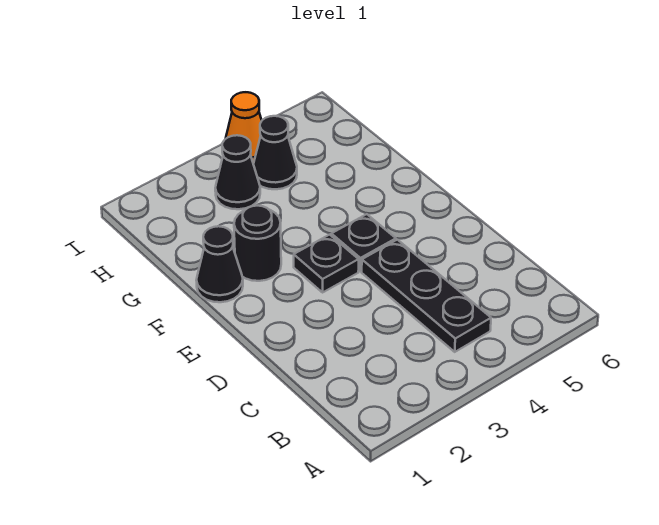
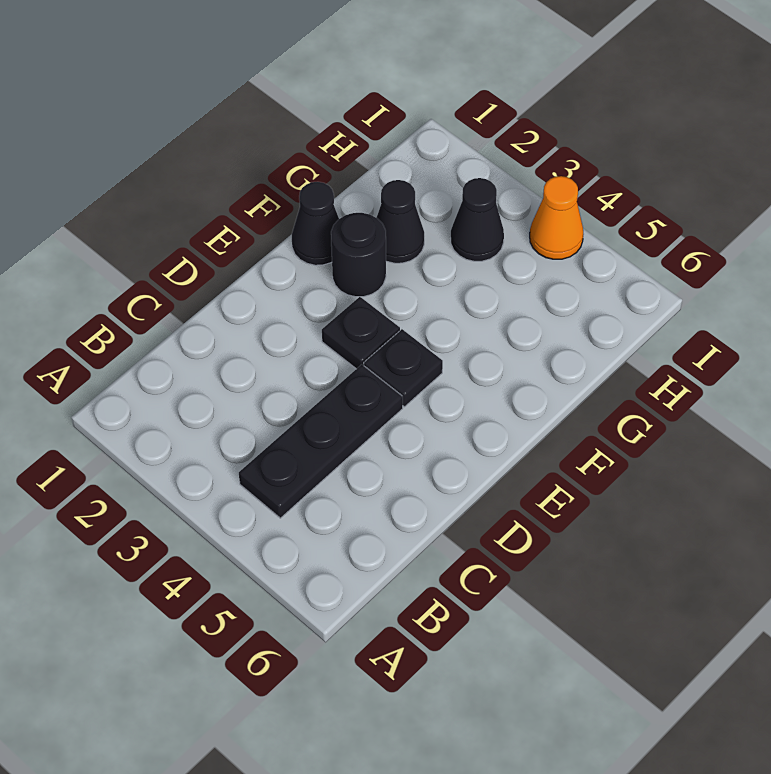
black cone H4 level 1 -> black cone G2 level 1

